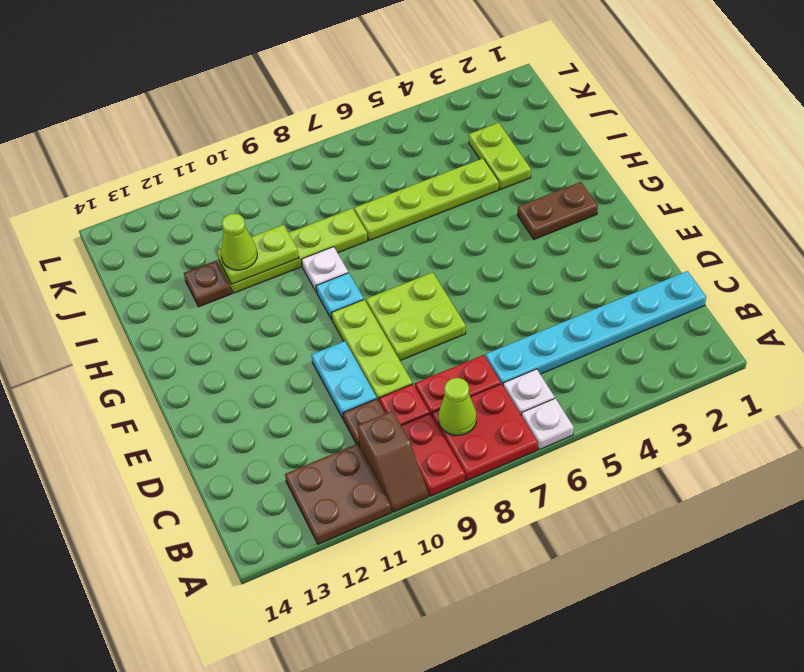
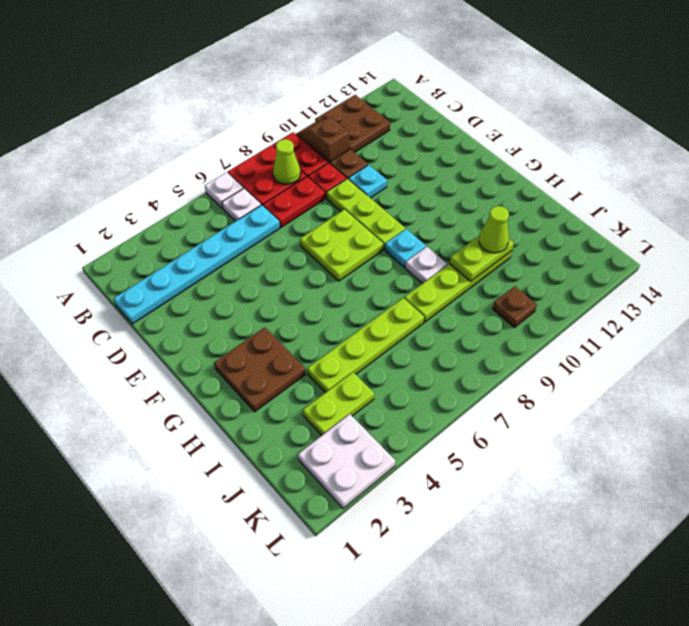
cyan plate D10:E10 level 1 -> cyan plate D10 level 1
brown plate G2:G3 level 1 -> brown plate G2:H3 level 1
lime plate I3:J3 level 1 -> lime plate J3:J4 level 1
brown plate I12 level 1 -> brown plate K10 level 1
none -> white plate K2:L3 level 1

